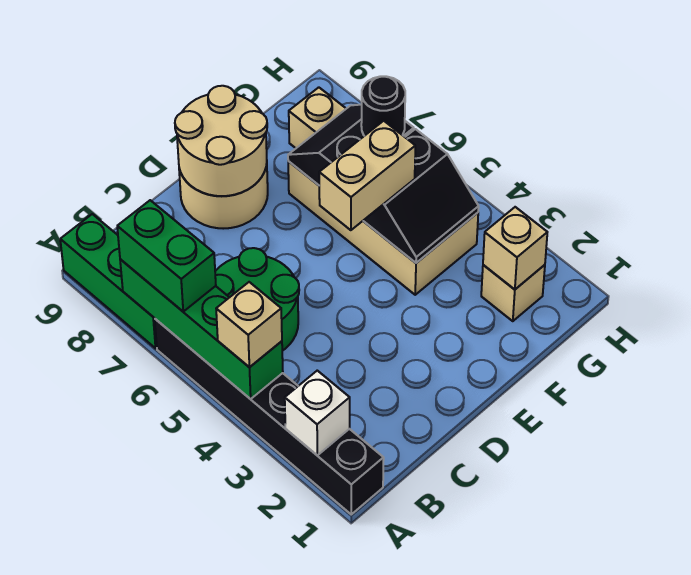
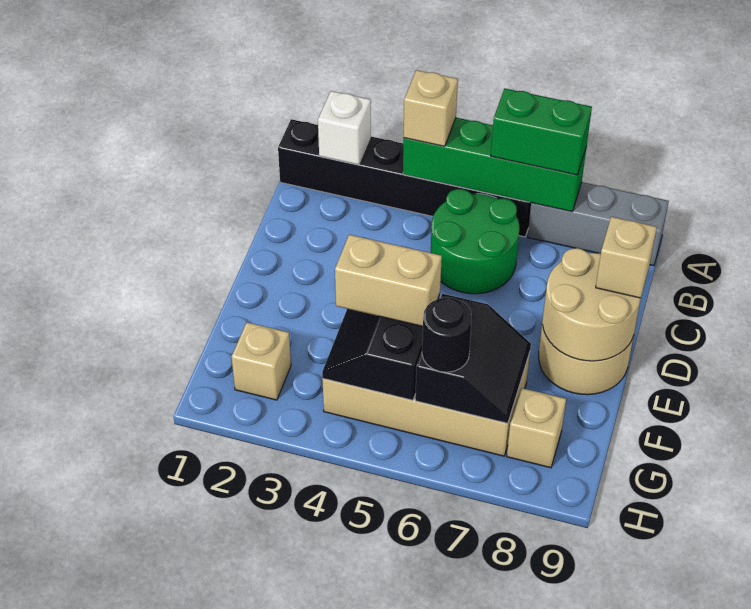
green brick A7:A9 level 1 -> grey brick A7:A9 level 1
tan brick E5:F5 level 3 -> tan brick F4:F5 level 3
tan brick G2 level 2 -> tan brick D9 level 3

